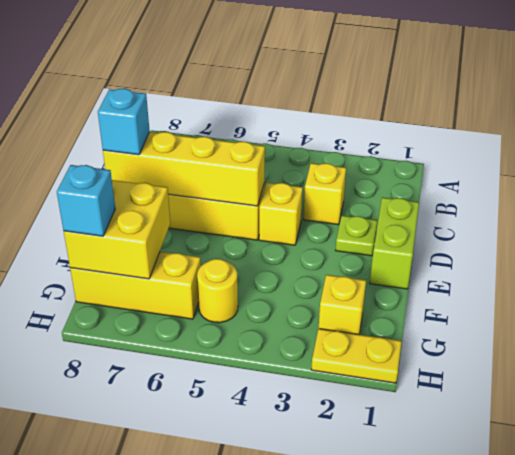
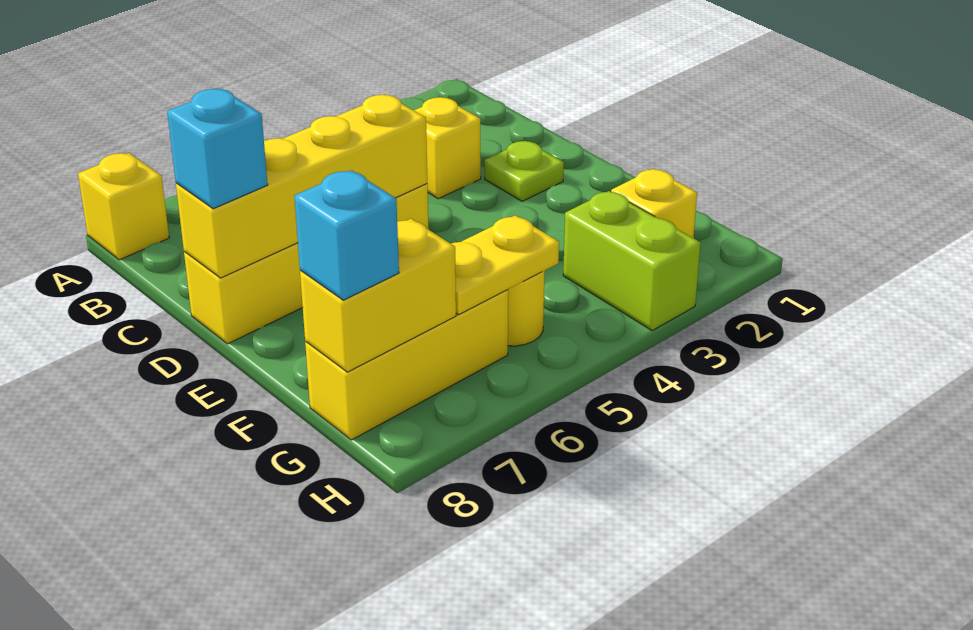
lime brick D1:E1 level 1 -> lime brick G3:H3 level 1
yellow brick D4 level 1 -> yellow brick A8 level 1
yellow brick F7:G8 level 2 -> yellow brick G7:G8 level 2
yellow plate H1:H2 level 1 -> yellow plate G5:G6 level 2

